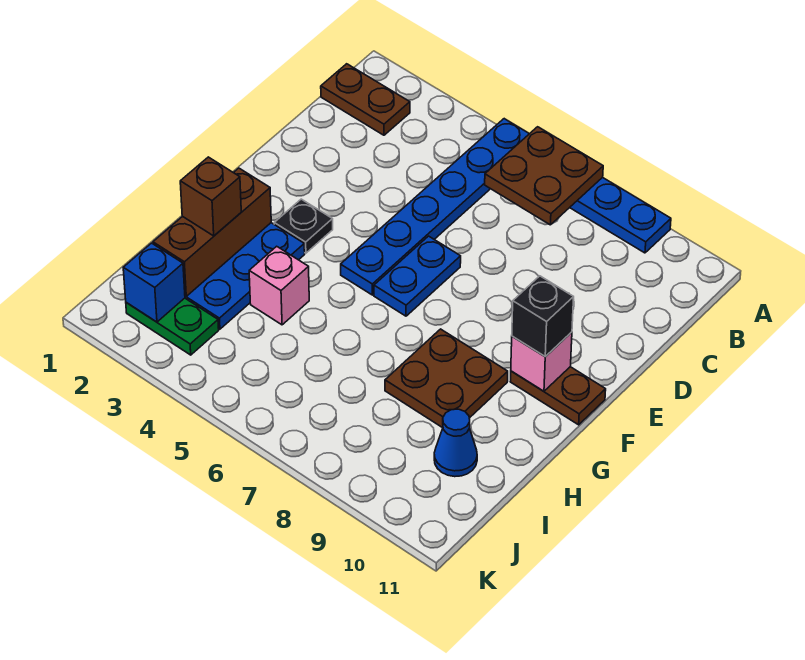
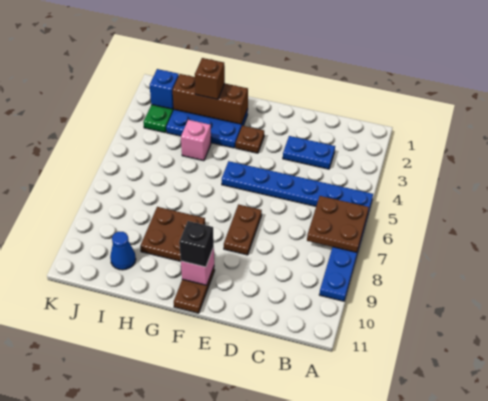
brown plate B1:B2 level 1 -> brown plate E7:E8 level 1
blue plate E6:F6 level 1 -> blue plate C3:D3 level 1
black plate F3 level 1 -> brown plate F3 level 1

